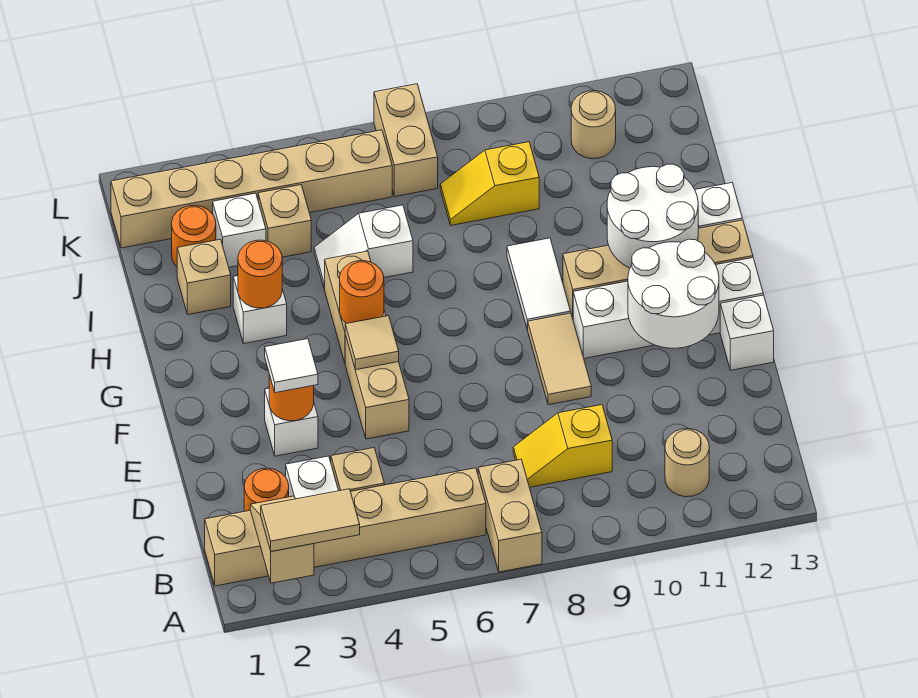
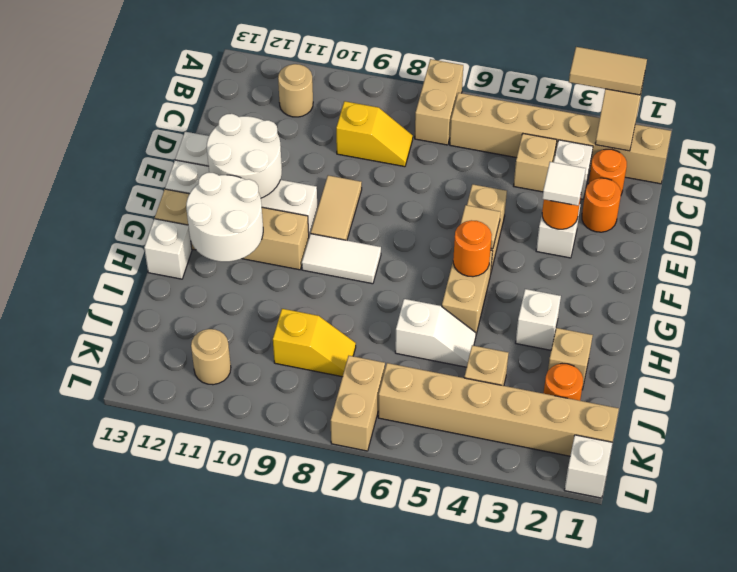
white tile G9:H9 level 1 -> white tile G8:G9 level 1
orange round brick H3 level 2 -> orange round brick D2 level 1
white brick J3 level 1 -> white brick L1 level 1

